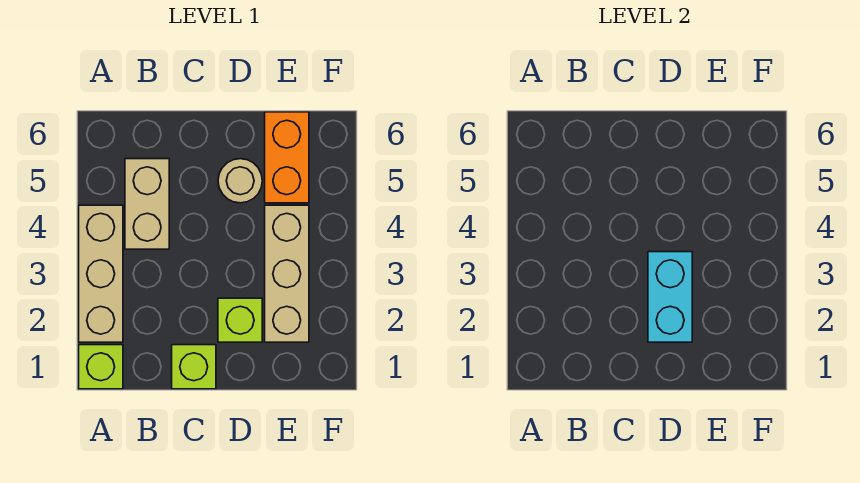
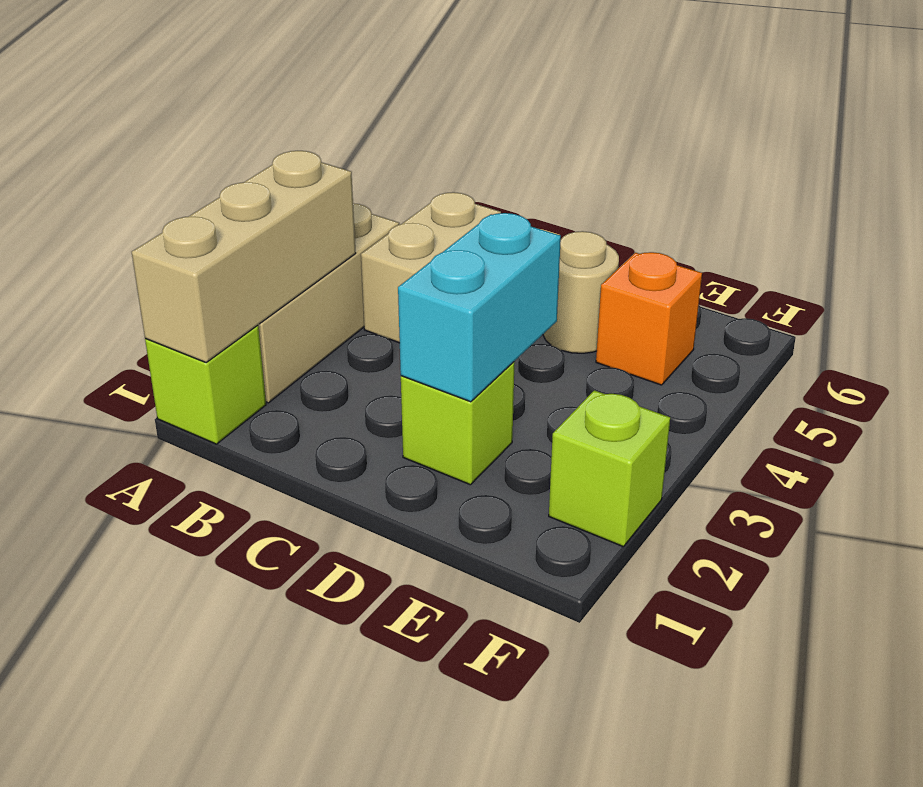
lime brick C1 level 1 -> lime brick F2 level 1
tan brick E2:E4 level 1 -> tan brick A1:A3 level 2
orange brick E5:E6 level 1 -> orange brick E5 level 1

